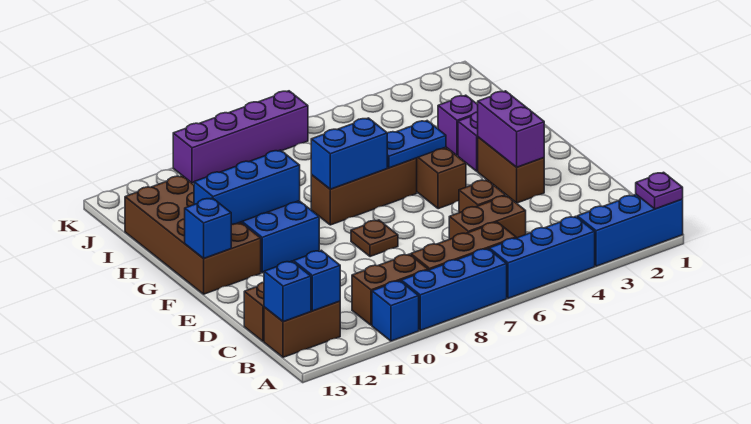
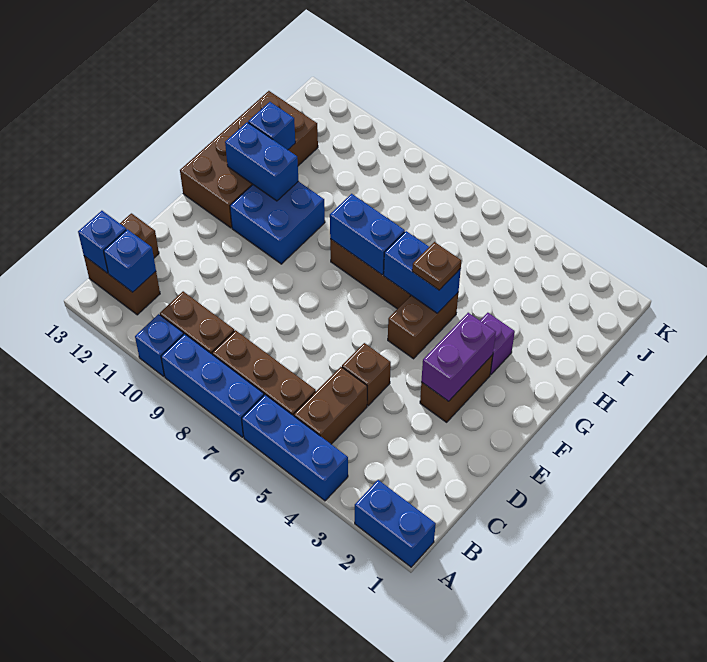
blue brick A1:A3 level 1 -> blue brick A1:A2 level 1
purple plate A1 level 2 -> none
brown brick C5:C6 level 1 -> brown brick B5:C5 level 1
brown plate E8 level 1 -> brown plate G5 level 3
blue brick F13 level 2 -> blue brick H12 level 2
blue plate G5:G6 level 2 -> blue brick G5:G6 level 2
blue brick G10:G12 level 2 -> blue brick G11:G12 level 2
purple brick H3 level 1 -> none
purple brick K7:K10 level 1 -> none

